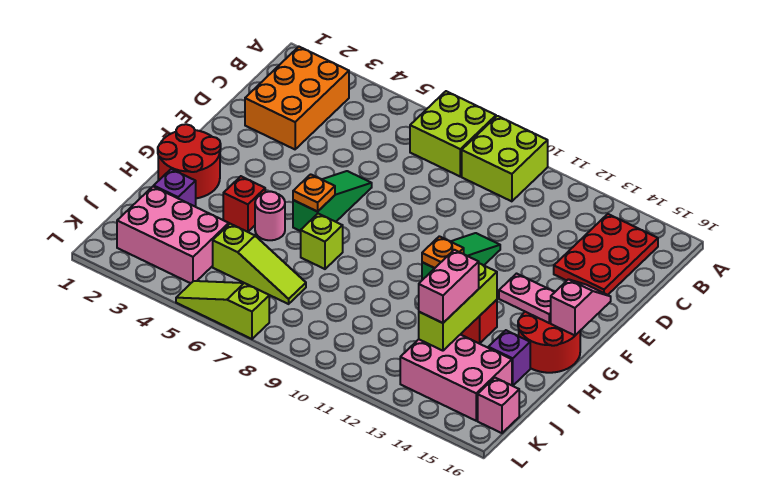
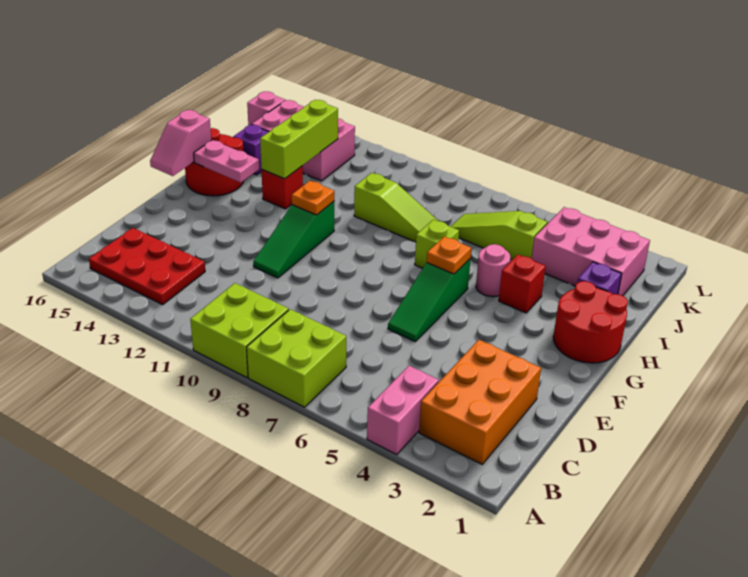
red plate B14:D15 level 1 -> red plate B13:C15 level 1
pink brick I13:J13 level 3 -> pink brick A4:B4 level 1
lime slope L5:L7 level 1 top 7 -> lime slope I8:I10 level 1 top 10

